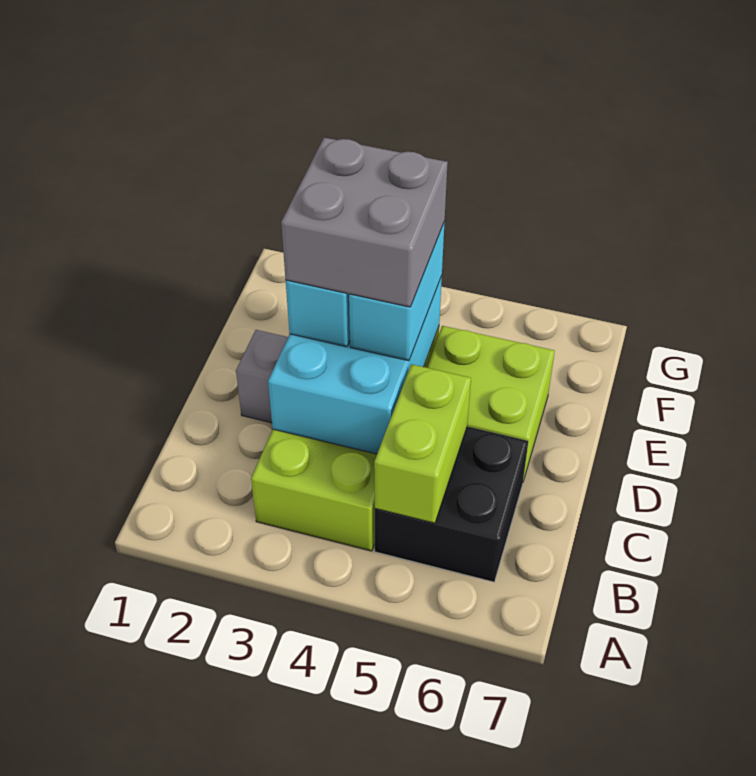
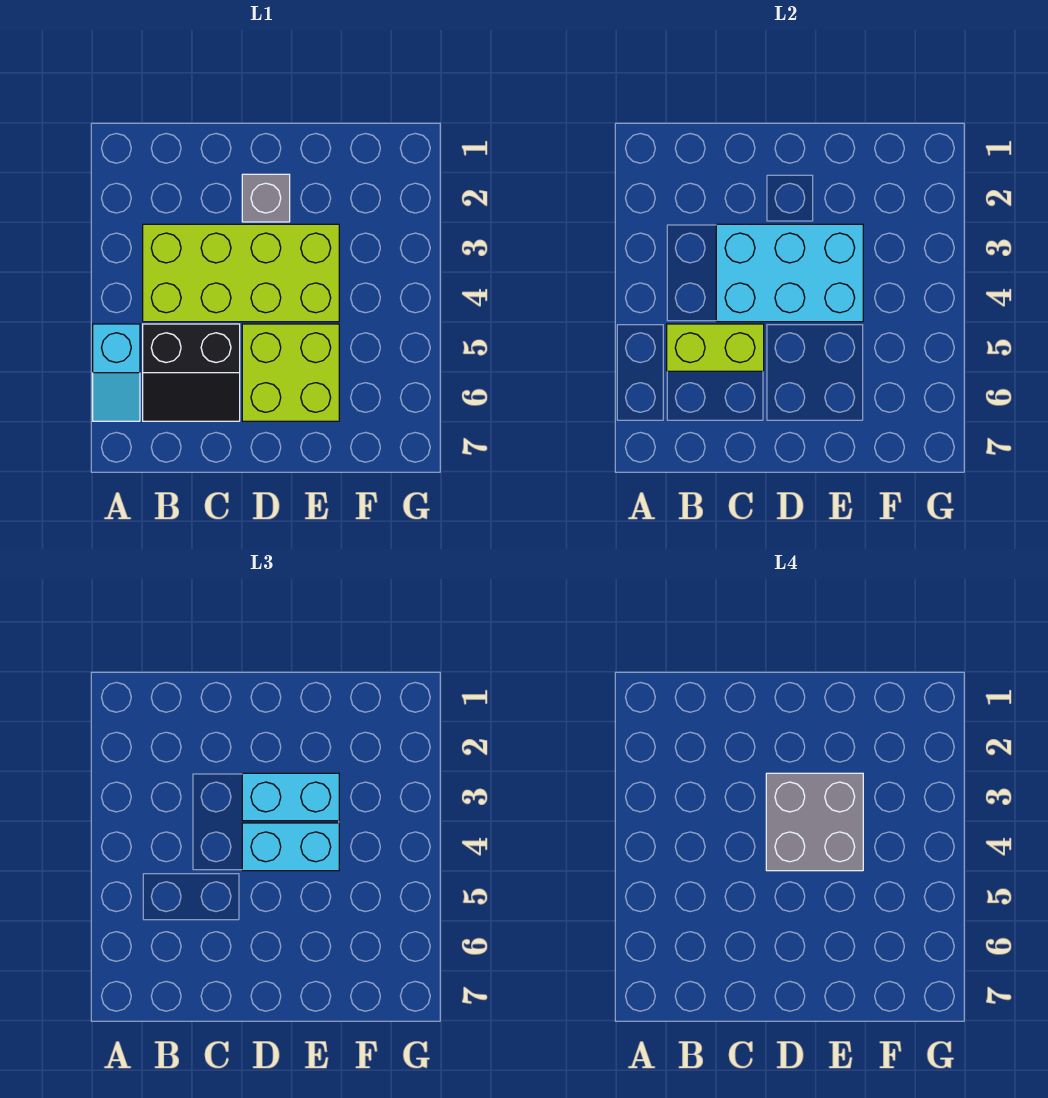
none -> cyan slope A5:A6 level 1 top 5
black brick B5:C6 level 1 -> black slope B5:C6 level 1 top 5

